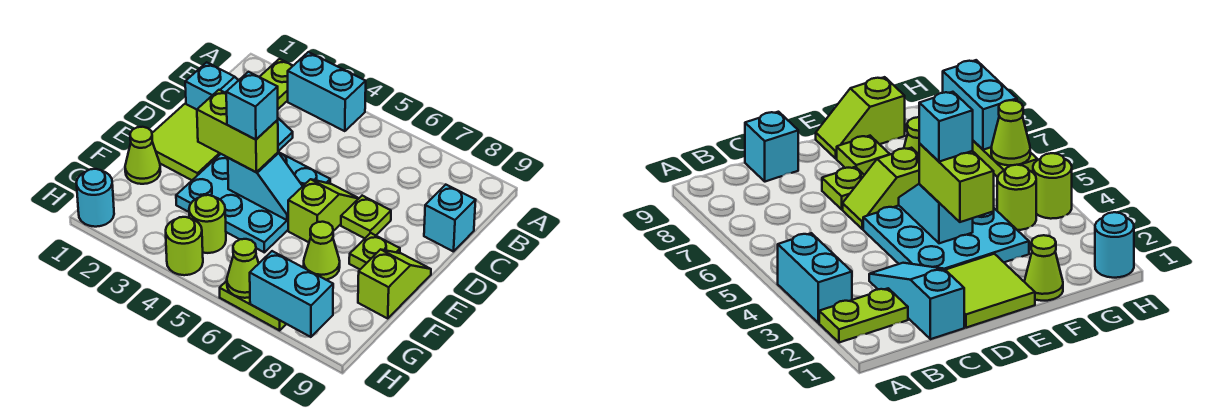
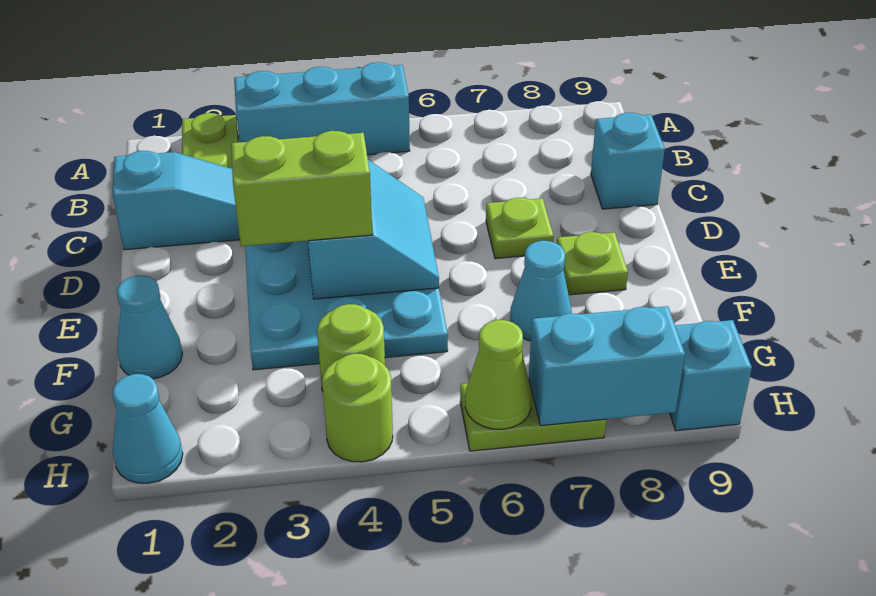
cyan brick A3:A4 level 1 -> cyan brick A3:A5 level 1
lime tile D1:E2 level 1 -> none
lime slope D6:E6 level 1 top E -> none
cyan slope E4:E5 level 2 top 4 -> cyan slope D4:E5 level 2 top 4
cyan brick E4 level 4 -> cyan brick H9 level 1
lime slope E9:F9 level 1 top F -> none
lime cone F1 level 1 -> cyan cone F1 level 1
lime cone F7 level 1 -> cyan cone F7 level 1
cyan round brick H1 level 1 -> cyan cone H1 level 1

